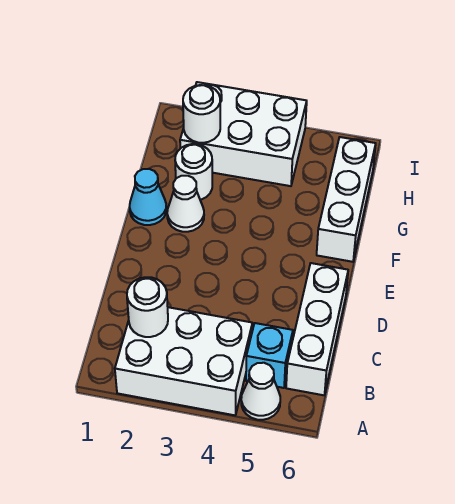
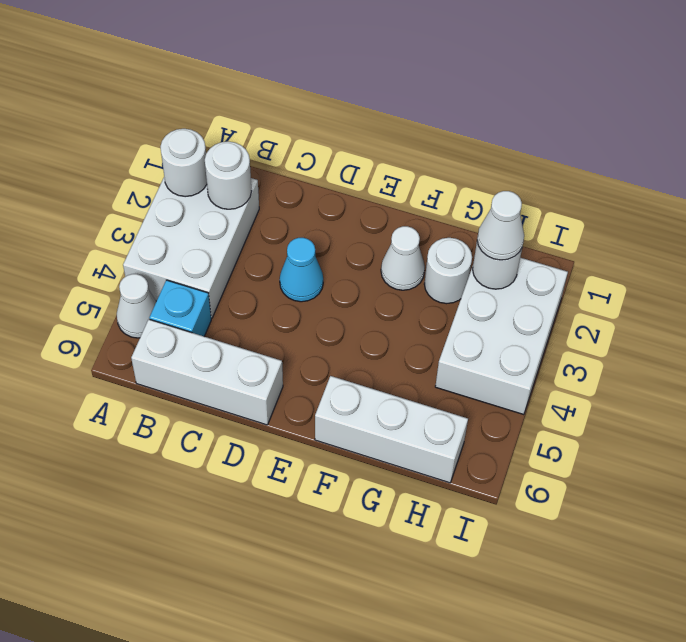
none -> white round brick A2 level 2
cyan cone F1 level 1 -> cyan cone D3 level 1
none -> white cone H2 level 3

